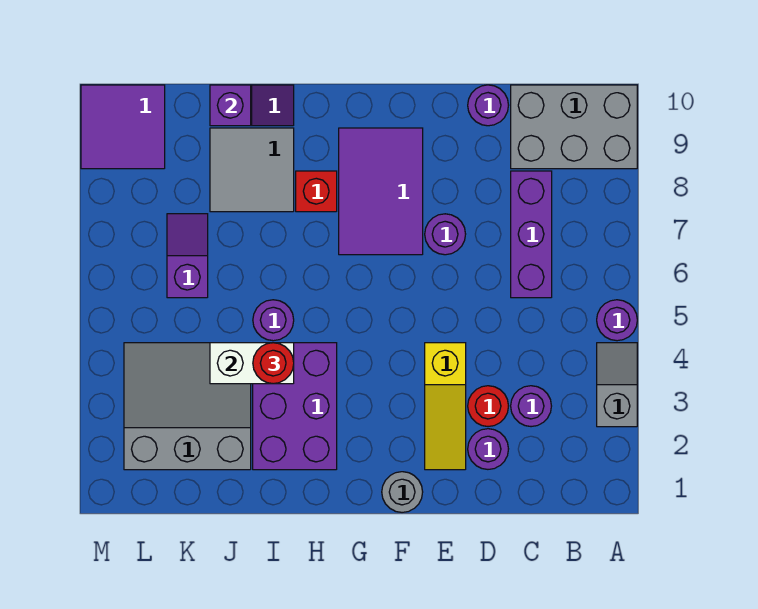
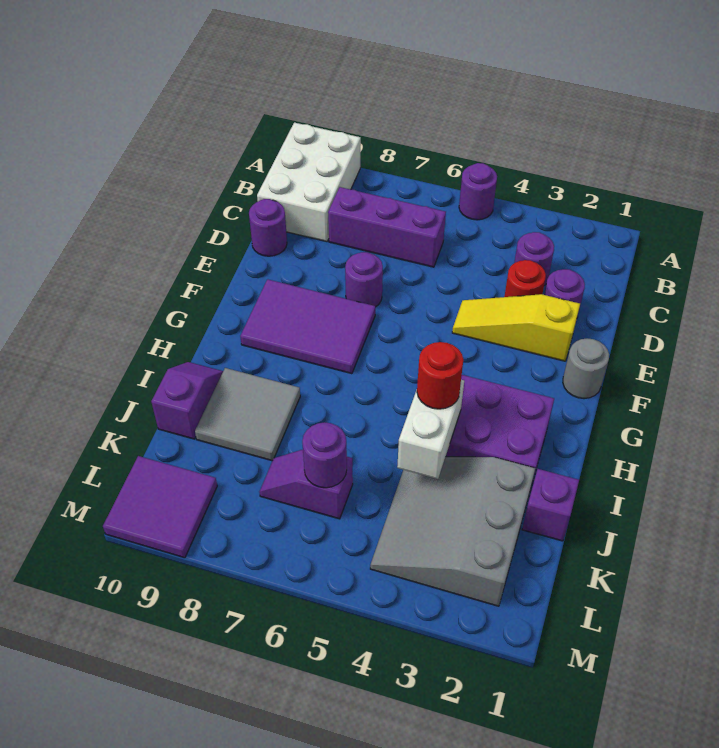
grey slope A3:A4 level 1 top 3 -> none
grey brick A9:C10 level 1 -> white brick A9:C10 level 1
yellow slope E2:E4 level 1 top 4 -> yellow slope E2:E4 level 1 top 2
red brick H8 level 1 -> none
purple round brick I5 level 1 -> purple round brick K6 level 2
purple brick J10 level 2 -> purple brick J1 level 1

